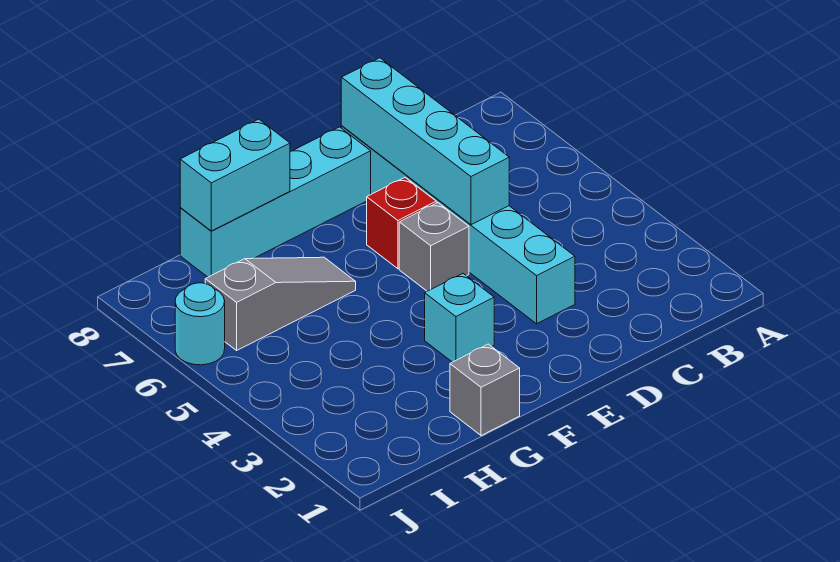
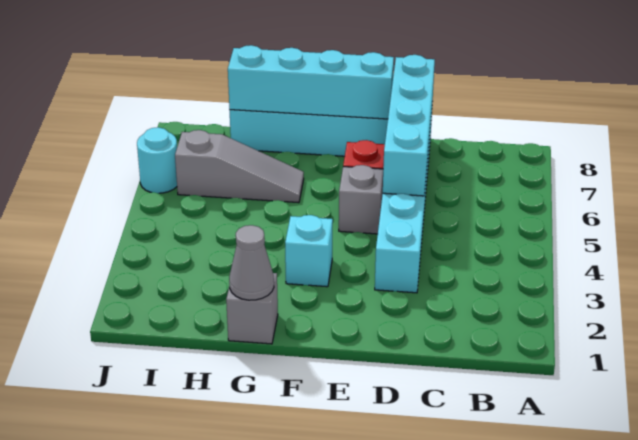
none -> grey cone G1 level 2
cyan brick G8:H8 level 2 -> cyan brick E8:H8 level 2

